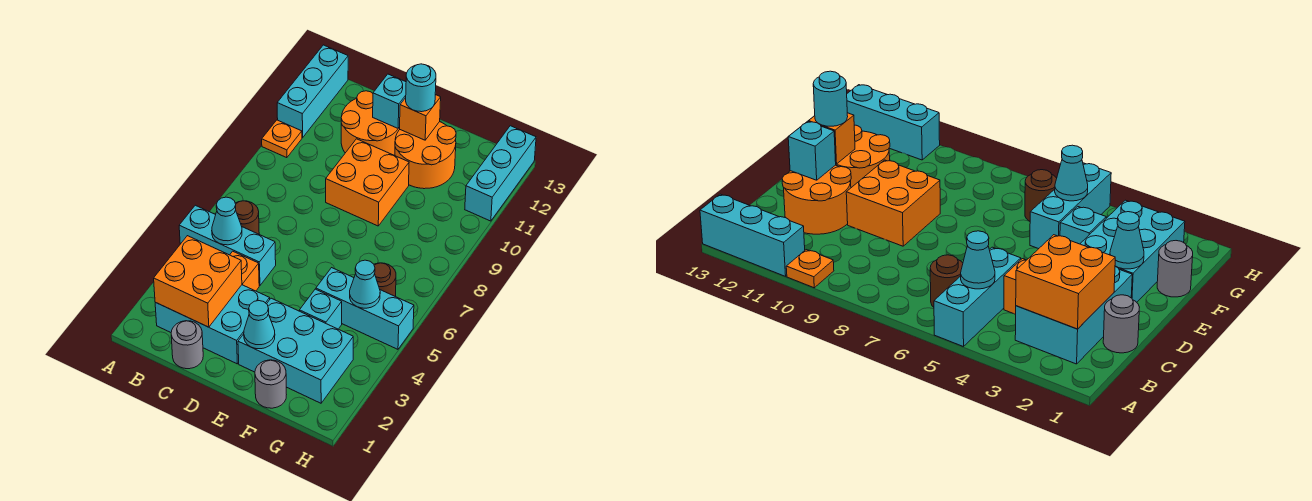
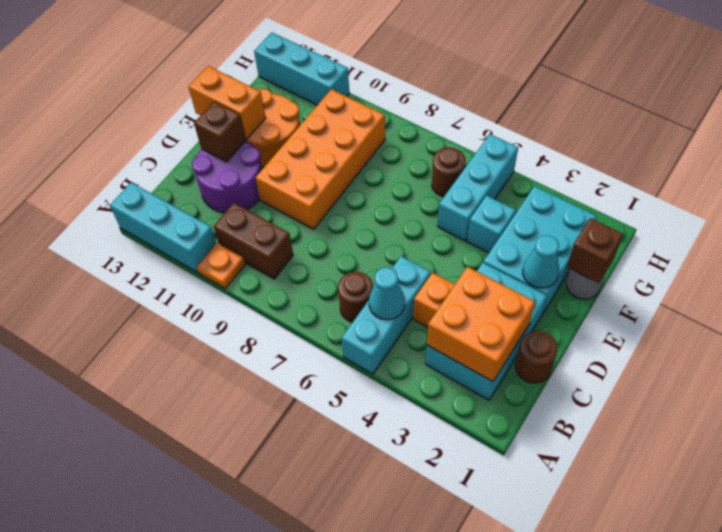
none -> brown brick B9:B10 level 1
grey round brick C1 level 1 -> brown round brick C1 level 1
orange round brick C11:D12 level 1 -> purple round brick C11:D12 level 1
orange brick D9:E10 level 1 -> orange brick D9:G10 level 1
cyan brick D12 level 2 -> brown brick D12 level 2
orange brick E12 level 2 -> orange brick E12:E13 level 2
cyan round brick E12 level 3 -> none
none -> brown brick F1 level 2
cyan cone G5 level 2 -> none

